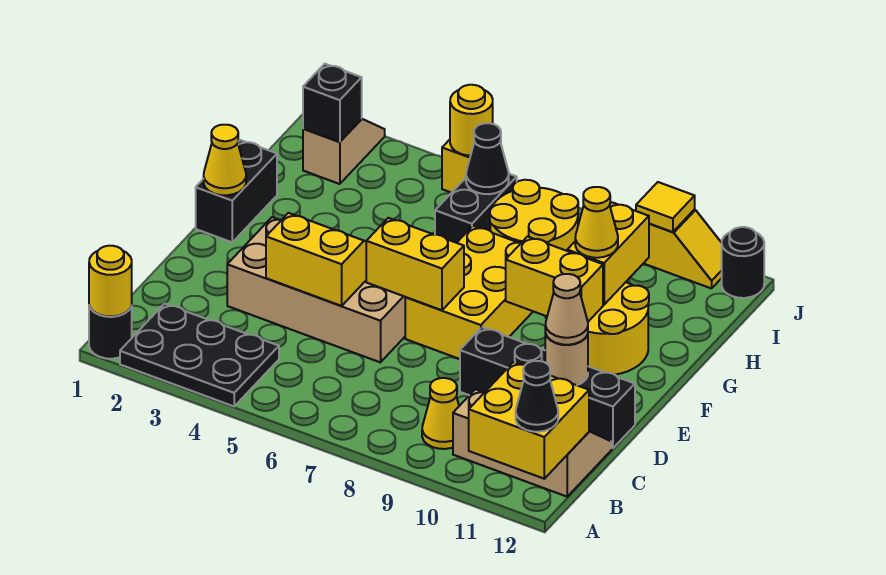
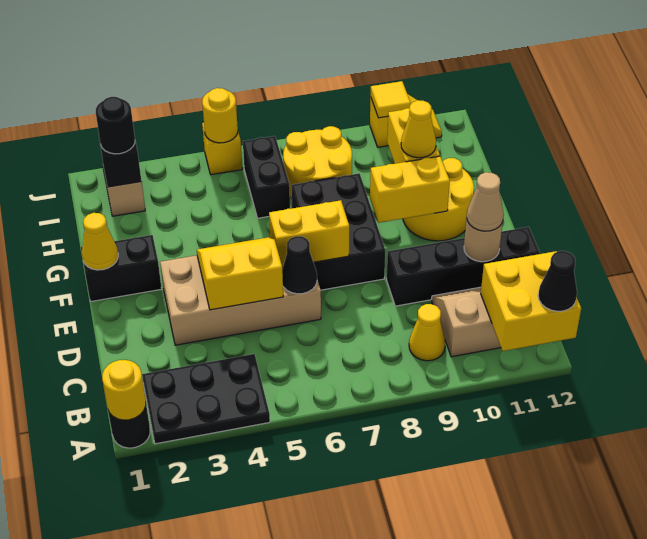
yellow brick E7:G8 level 1 -> black brick E7:G8 level 1
black brick F1:G1 level 1 -> black brick F1:F2 level 1
black cone I6 level 2 -> black cone D6 level 2
black round brick J12 level 1 -> black round brick I2 level 3

